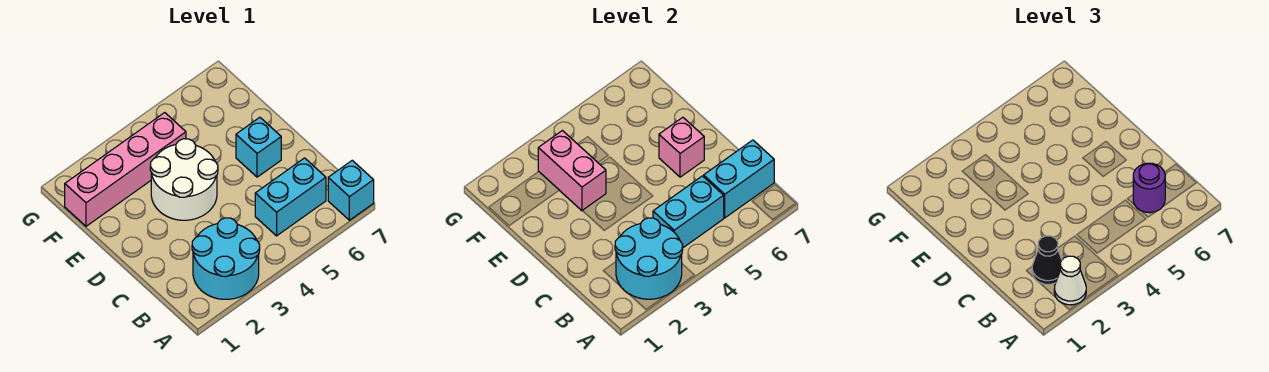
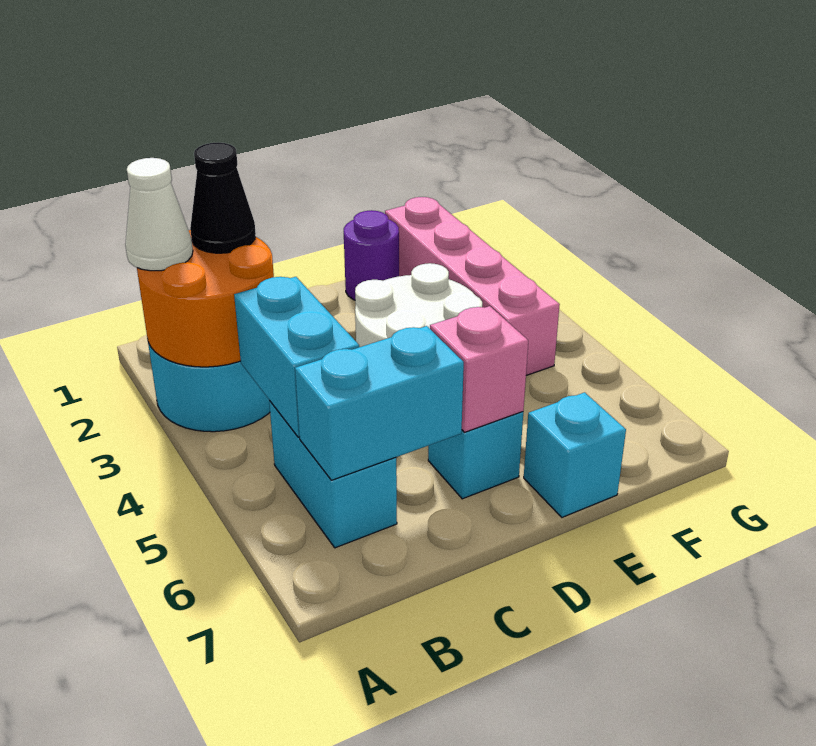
cyan round brick A2:B3 level 2 -> orange round brick A2:B3 level 2
cyan brick A7 level 1 -> cyan brick E7 level 1
cyan brick B6:B7 level 2 -> cyan brick B6:C6 level 2
purple round brick B6 level 3 -> purple round brick E1 level 1
pink brick E3:F3 level 2 -> none

